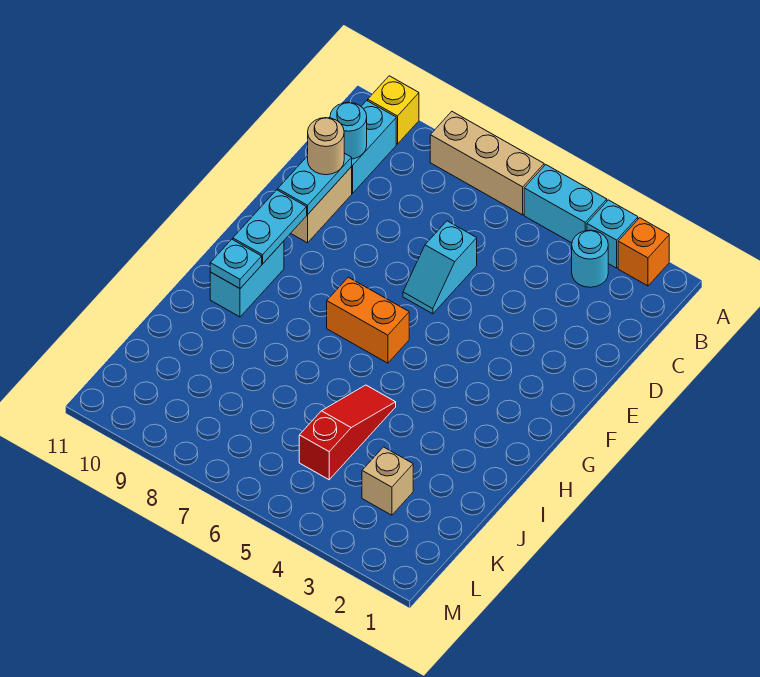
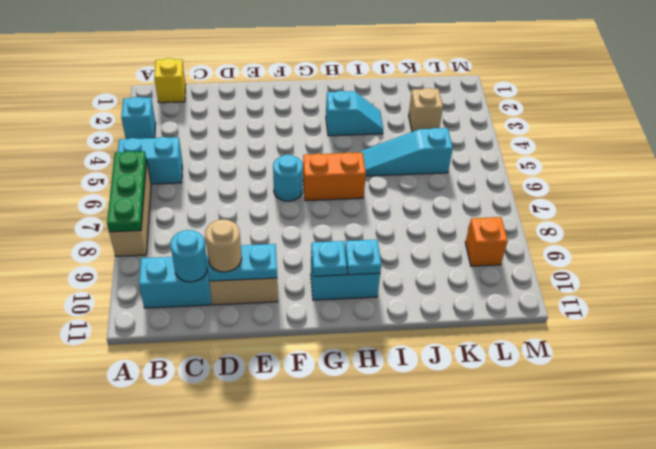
orange brick A2 level 1 -> orange brick L9 level 1
cyan brick A4:A5 level 1 -> cyan brick A5:B5 level 1
none -> green plate A6:A8 level 2
yellow brick A10 level 1 -> yellow brick B1 level 1
cyan round brick B3 level 1 -> cyan round brick F6 level 1
cyan slope D6:E6 level 1 top D -> cyan slope H3:I3 level 1 top H
cyan plate F10:G10 level 2 -> cyan plate G10 level 2
orange brick G6:G7 level 1 -> orange brick G6:H6 level 1
red slope I5:K5 level 1 top K -> cyan slope I5:K5 level 1 top K

